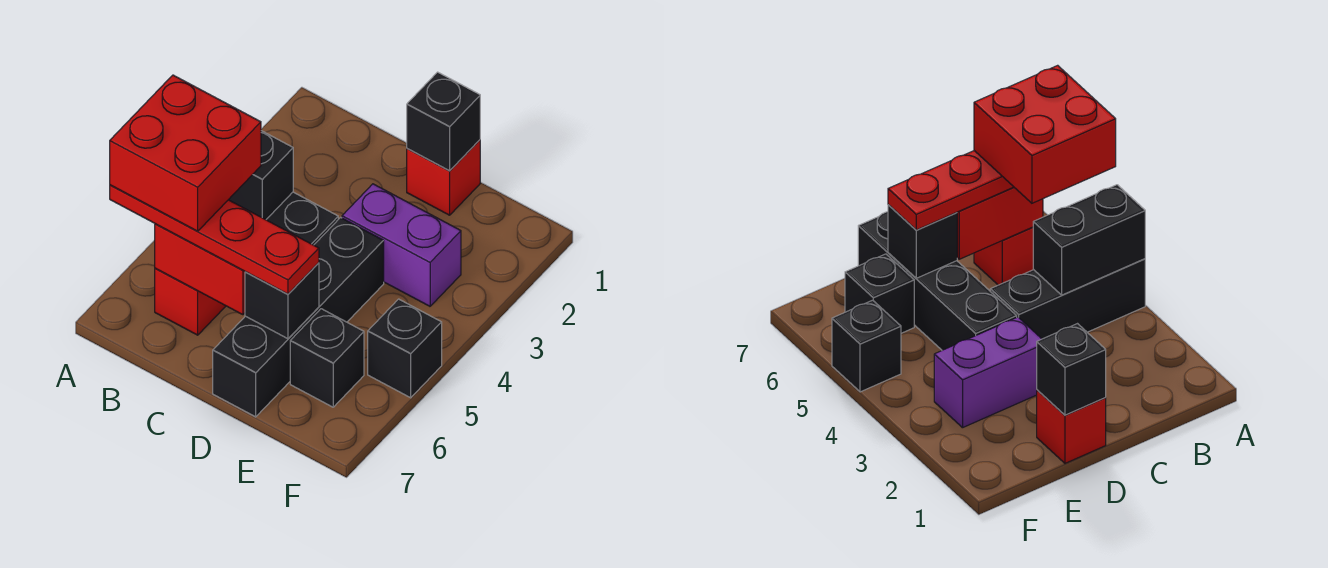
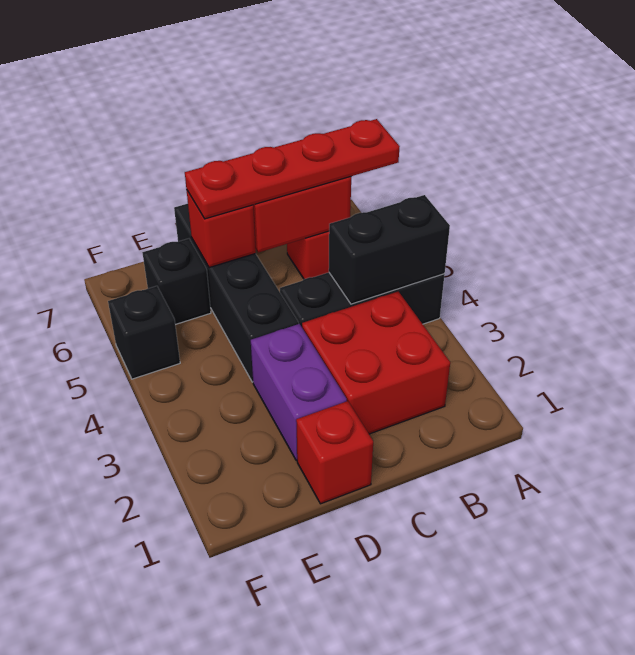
red brick A5:B6 level 4 -> red brick B2:C3 level 1
black brick D1 level 2 -> none
purple brick D3:E3 level 1 -> purple brick D2:D3 level 1
black brick D6 level 2 -> red brick D6 level 2

